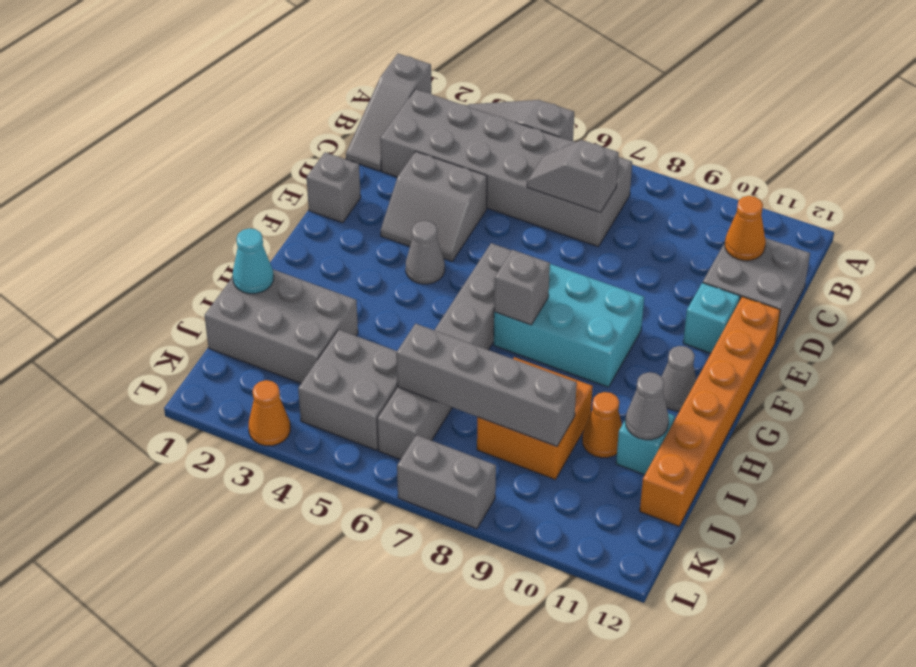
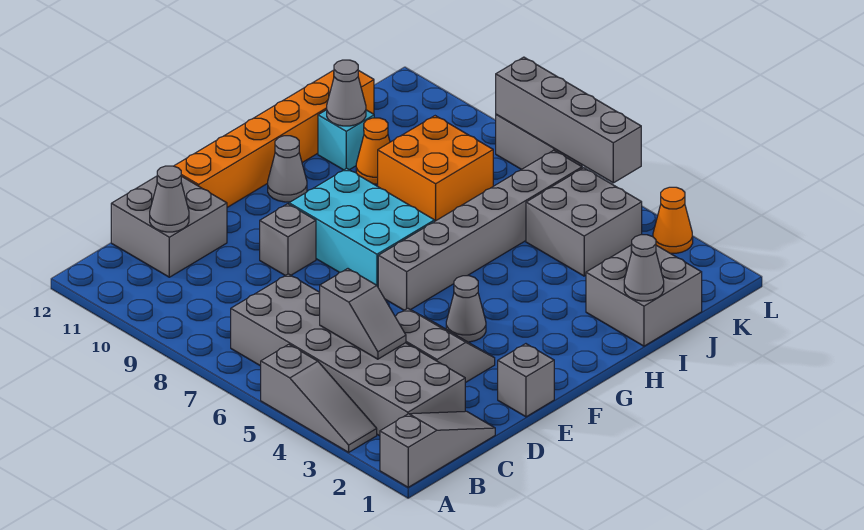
grey slope C6:C7 level 2 top 7 -> grey slope C4:C5 level 2 top 5
orange cone C11 level 2 -> grey cone C11 level 2
cyan brick E11 level 1 -> none
grey brick G7 level 2 -> grey brick E9 level 1
grey brick I1:J3 level 1 -> grey brick I1:J2 level 1
cyan cone I1 level 2 -> grey cone I1 level 2
grey brick J6:J9 level 2 -> grey brick L5:L8 level 2

